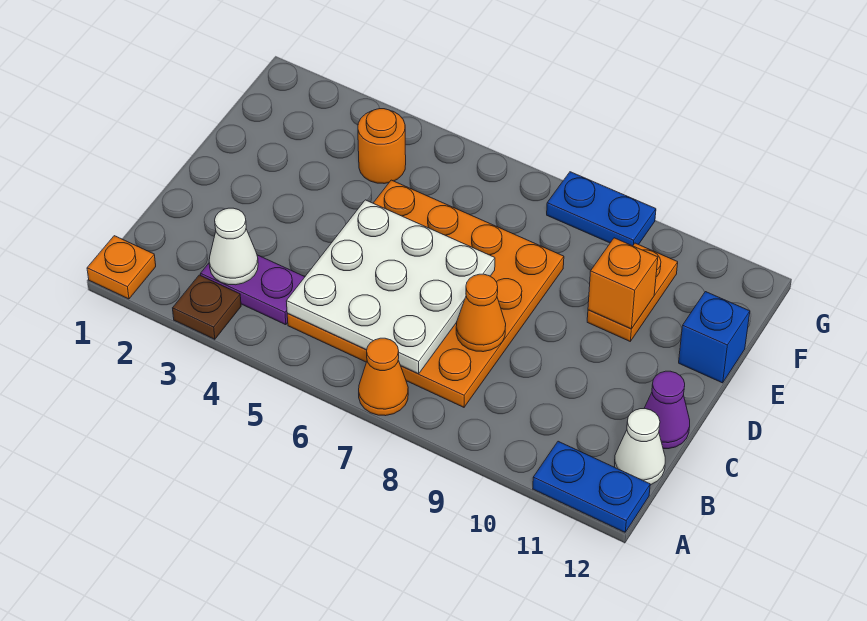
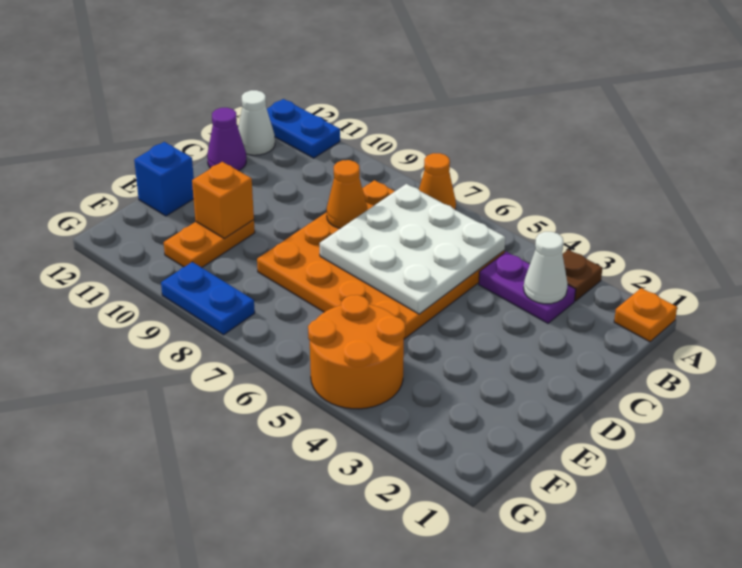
orange round brick F4 level 1 -> orange round brick F4:G5 level 1

